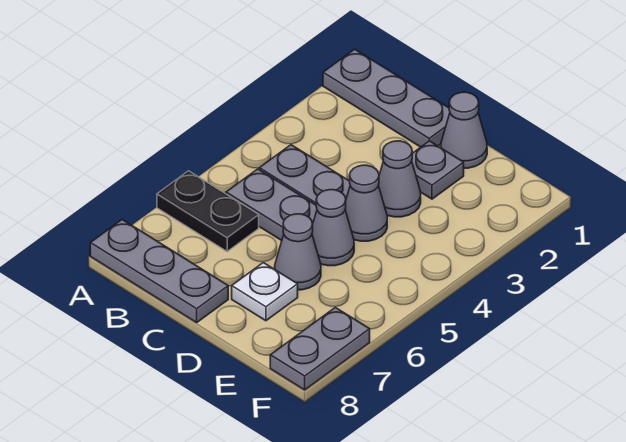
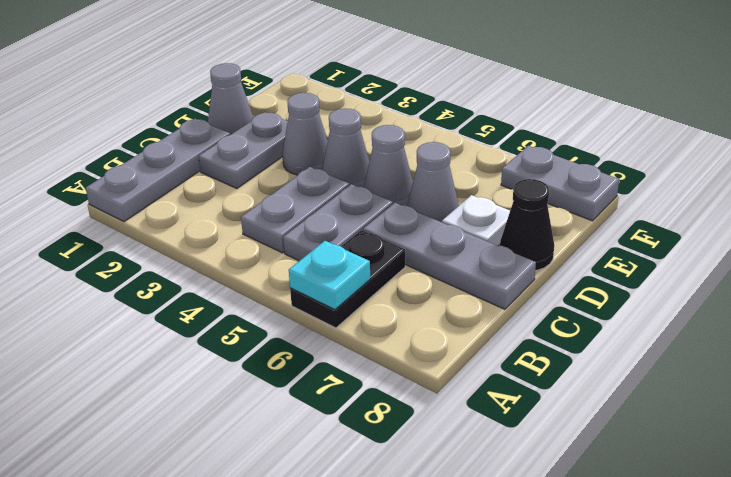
none -> cyan plate A6 level 2
grey plate A8:C8 level 1 -> grey plate C6:C8 level 1
grey plate D2 level 1 -> grey plate C2:D2 level 1
none -> black cone D8 level 1

